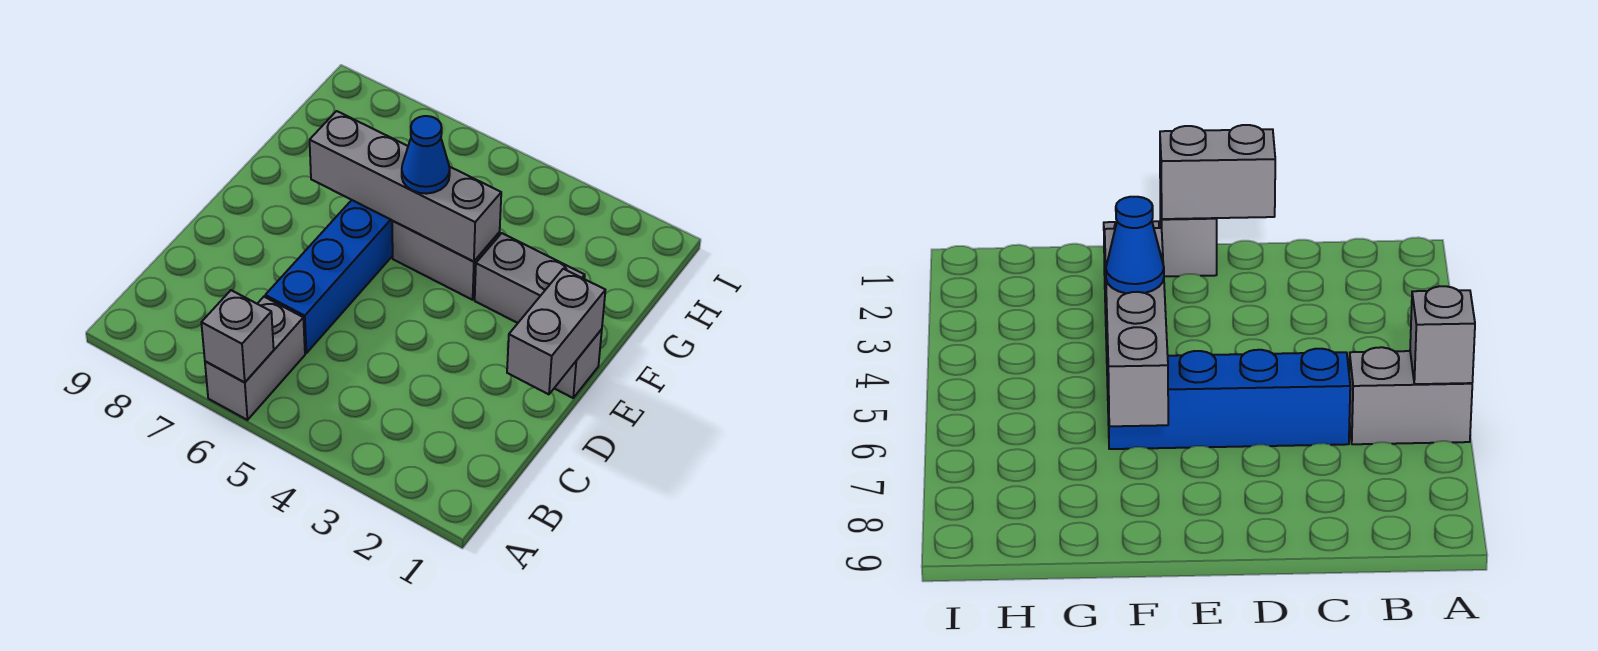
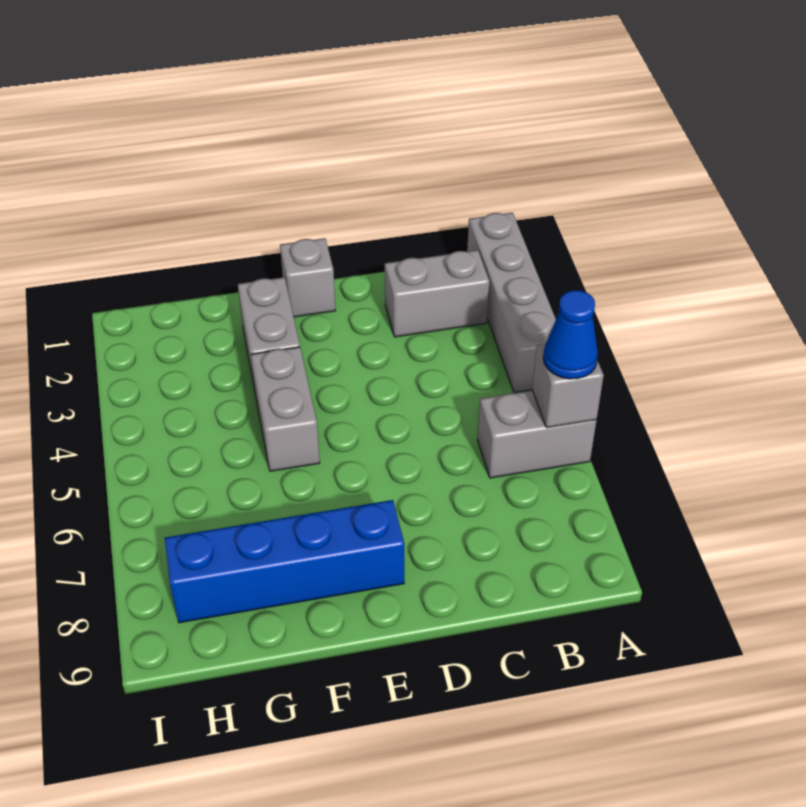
blue brick C6:F6 level 1 -> blue brick E8:H8 level 1
grey brick D1:E1 level 2 -> grey brick B2:C2 level 1
grey brick F4:F7 level 2 -> grey brick A1:A4 level 1
blue cone F5 level 3 -> blue cone A6 level 3

